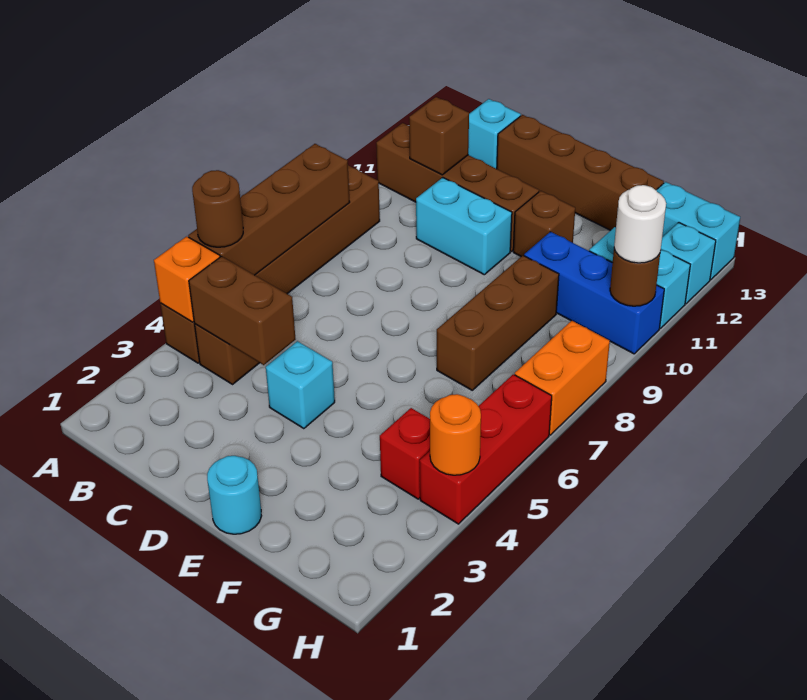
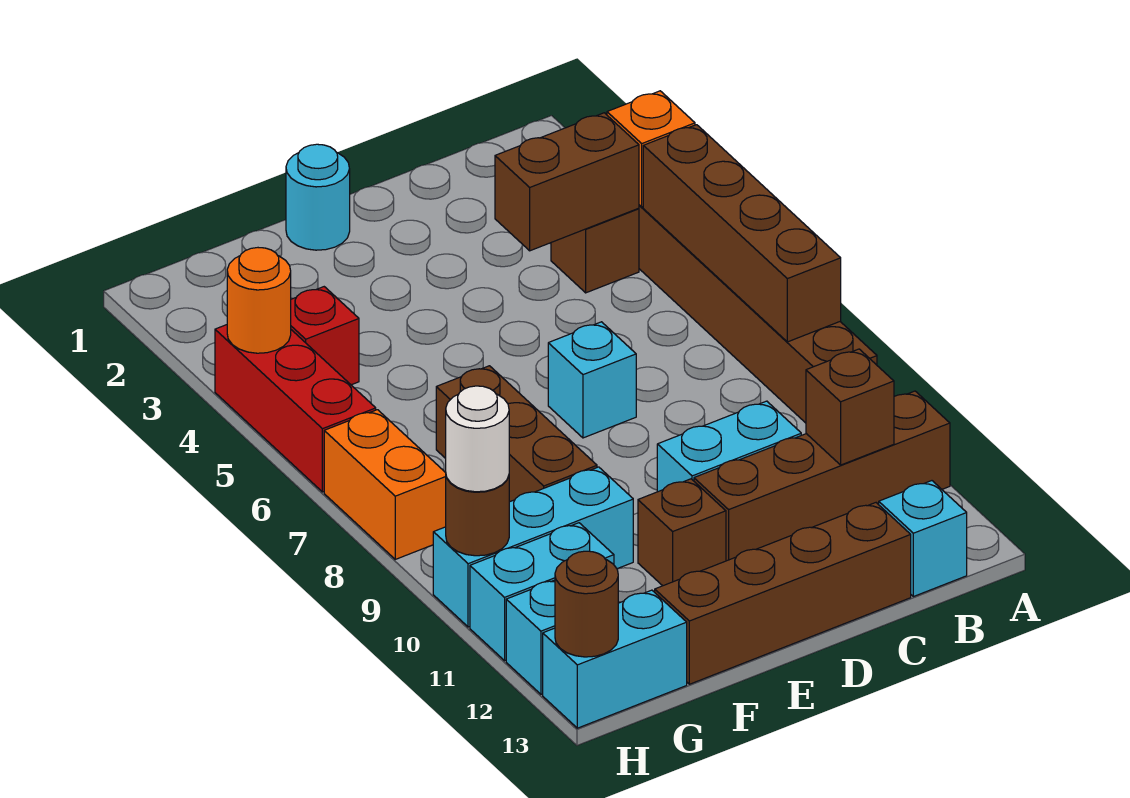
brown round brick A5 level 3 -> brown round brick H13 level 2
cyan brick D4 level 1 -> cyan brick D7 level 1
blue brick F10:H10 level 1 -> cyan brick F10:H10 level 1

